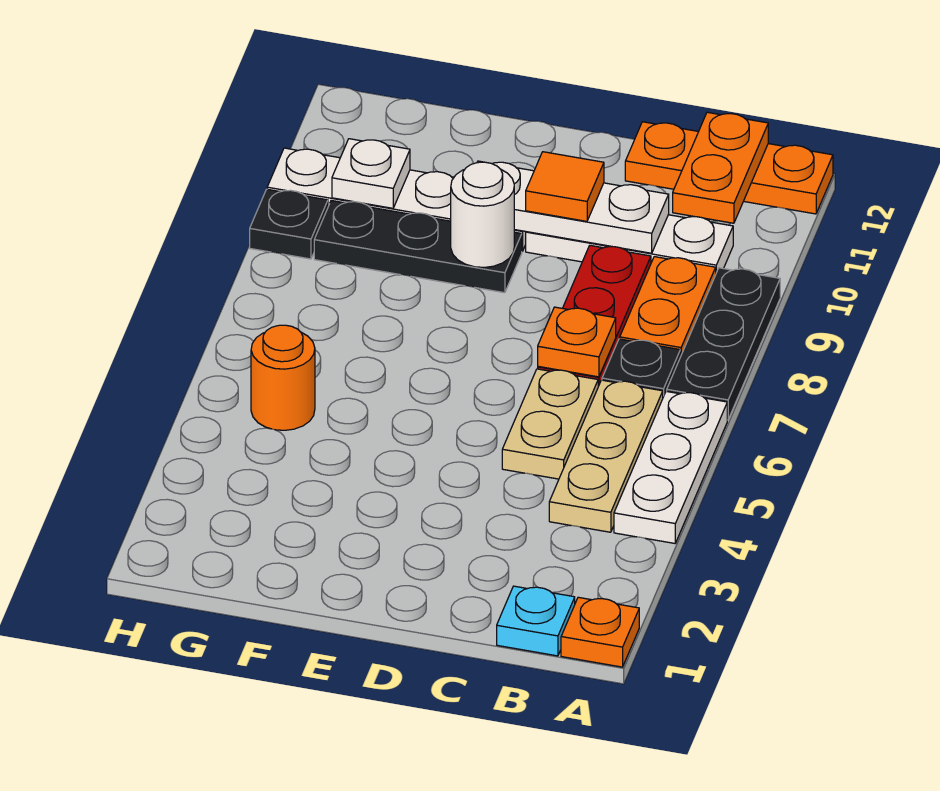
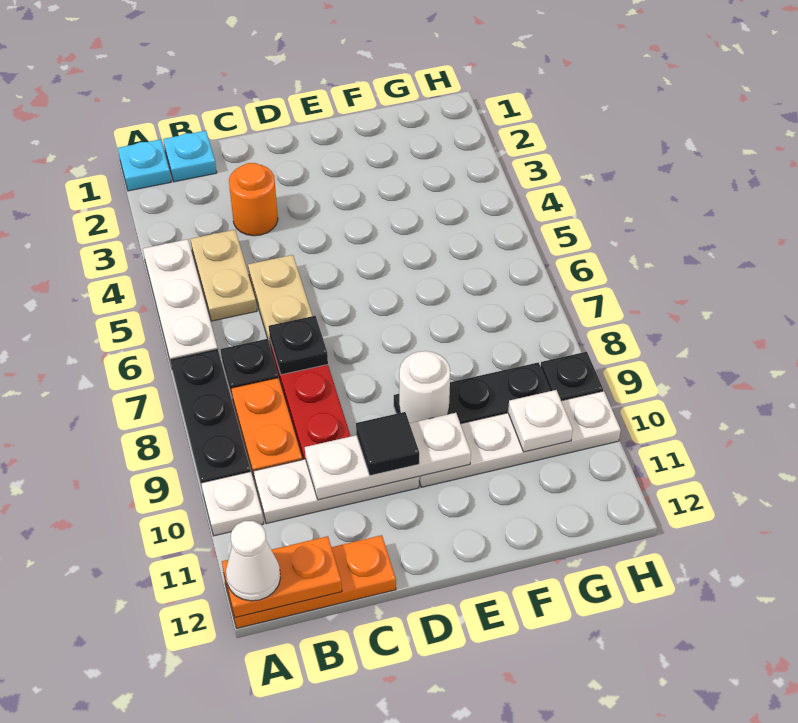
orange plate A1 level 1 -> cyan plate A1 level 1
none -> white plate A10 level 1
none -> white cone A12 level 3
tan plate B4:B6 level 1 -> tan plate B4:B5 level 1
orange plate B11:B12 level 2 -> orange plate A12:B12 level 2
orange plate C7 level 2 -> black plate C7 level 2
orange tile D10 level 3 -> black tile D10 level 3
orange round brick G5 level 1 -> orange round brick C3 level 1

